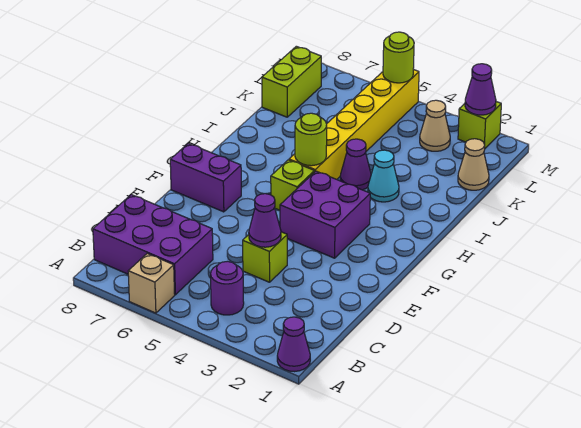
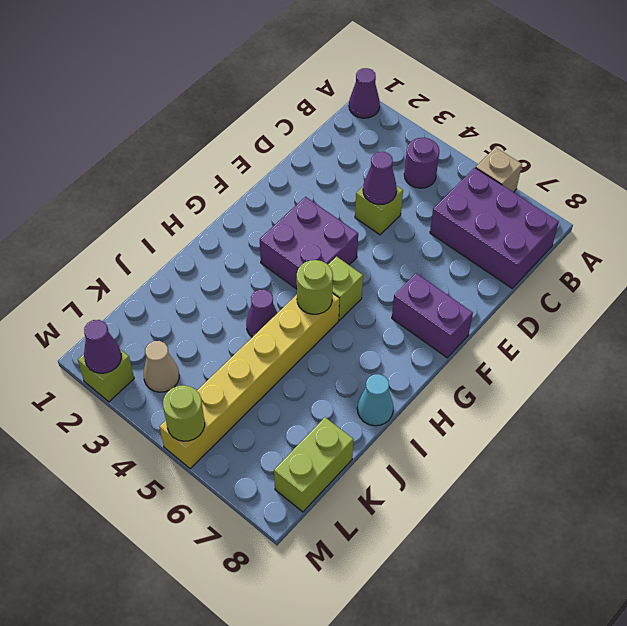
cyan cone I3 level 1 -> cyan cone I8 level 1
tan cone K1 level 1 -> none

